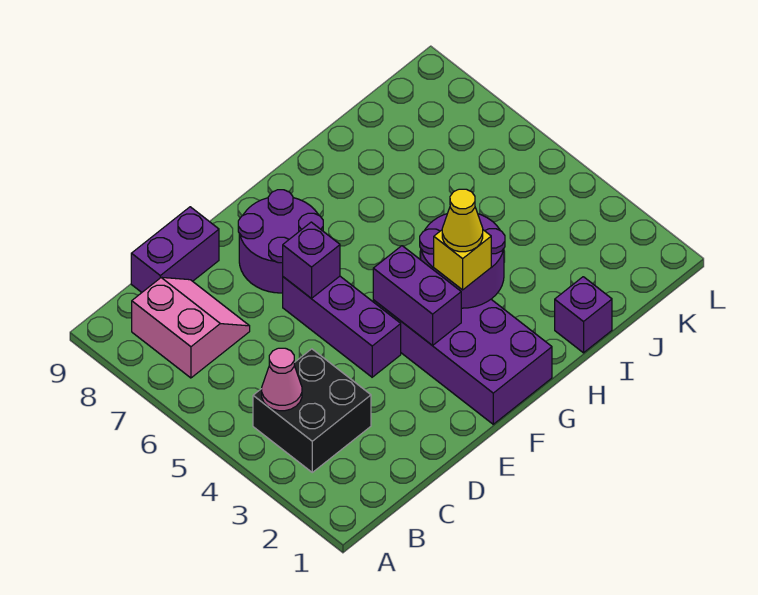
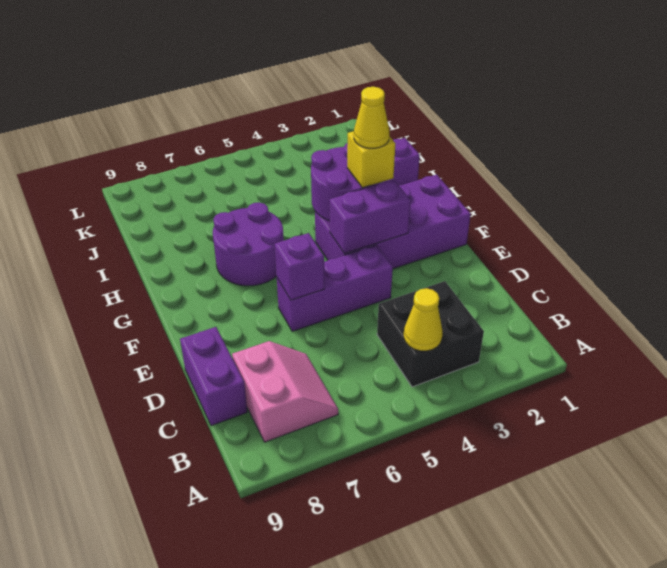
pink cone B4 level 2 -> yellow cone B4 level 2
pink slope B7:C8 level 1 top B -> pink slope B7:C8 level 1 top 8
purple round brick E7:F8 level 1 -> purple round brick G6:H7 level 1

